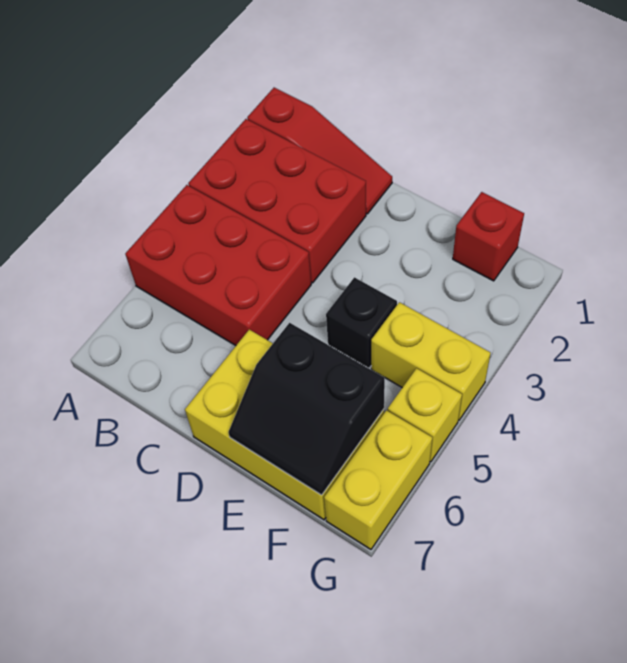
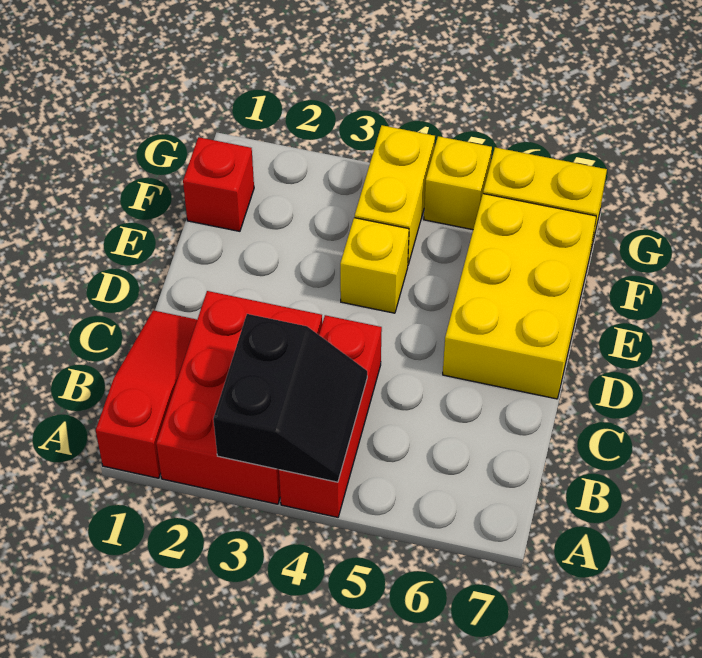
red brick A4:C5 level 1 -> red brick A4:C4 level 1
black brick E4 level 1 -> yellow brick E4 level 1
black slope E6:F7 level 2 top 6 -> black slope A3:B4 level 2 top 3

